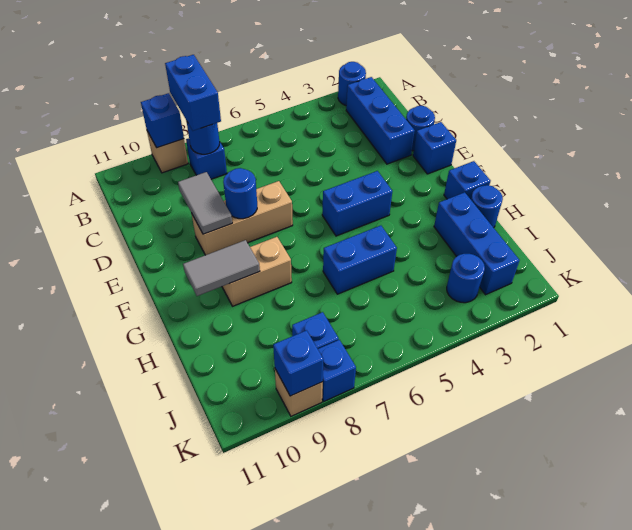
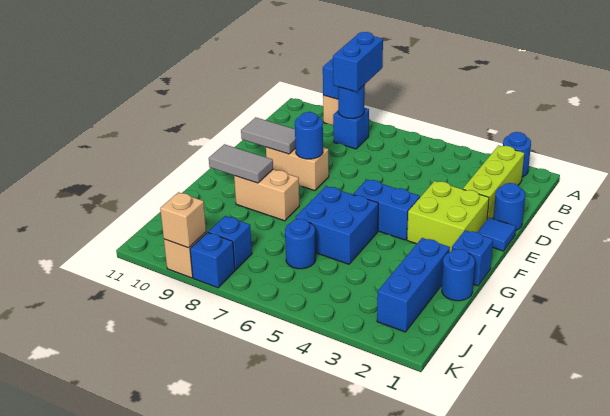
blue brick B2:D2 level 1 -> lime brick B2:D2 level 1
grey tile D9:E9 level 2 -> grey tile E9:E10 level 2
blue brick E1 level 1 -> blue tile E1 level 1
none -> lime brick E2:F3 level 1
tan brick E7:E9 level 1 -> tan brick E8:E9 level 1
blue brick H5:H6 level 1 -> blue brick G5:H6 level 1
blue round brick J3 level 1 -> blue round brick I6 level 1
blue brick K9 level 2 -> tan brick K9 level 2

